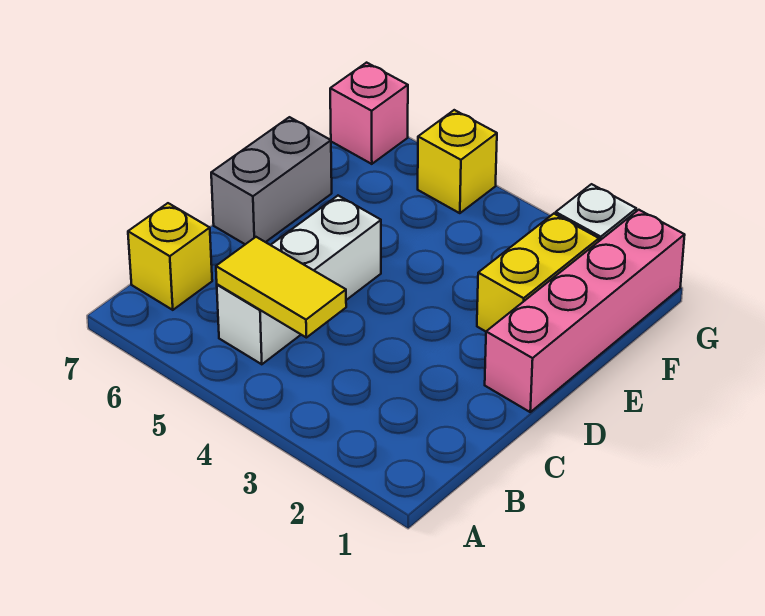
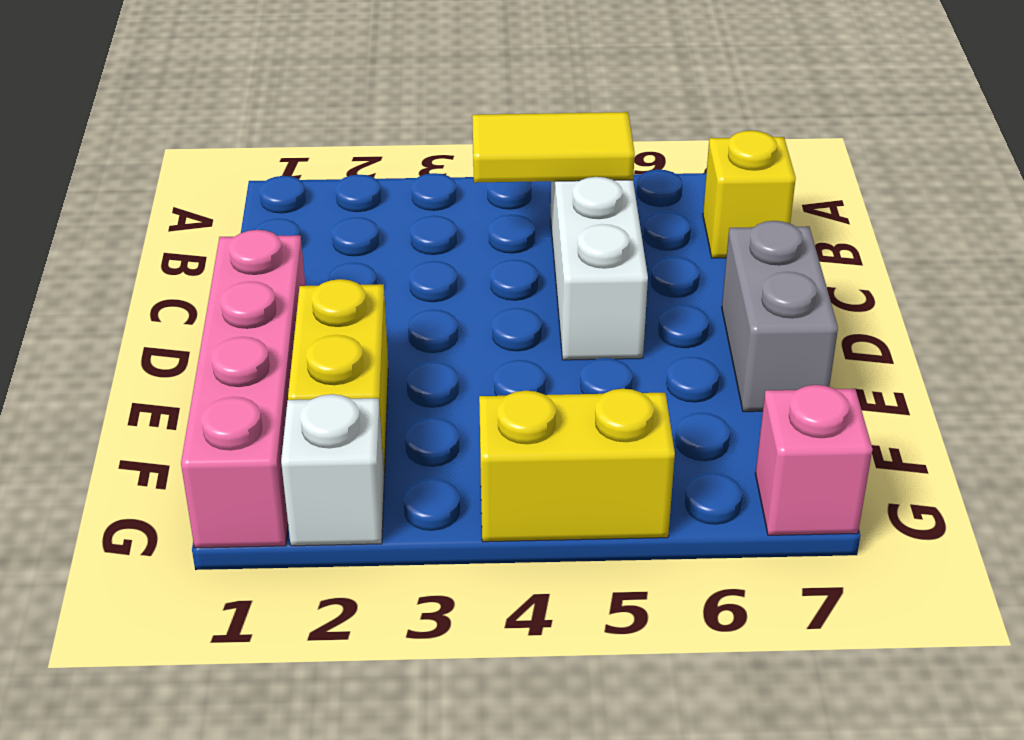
yellow brick G5 level 1 -> yellow brick G4:G5 level 1

